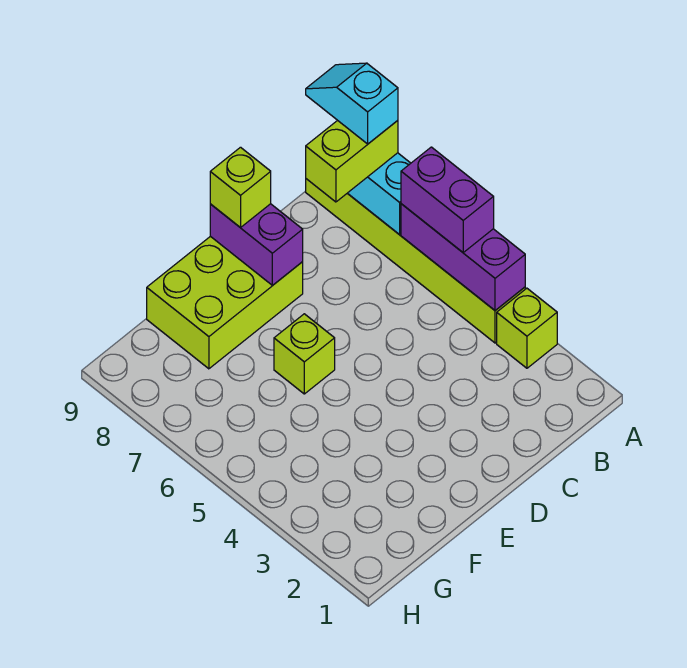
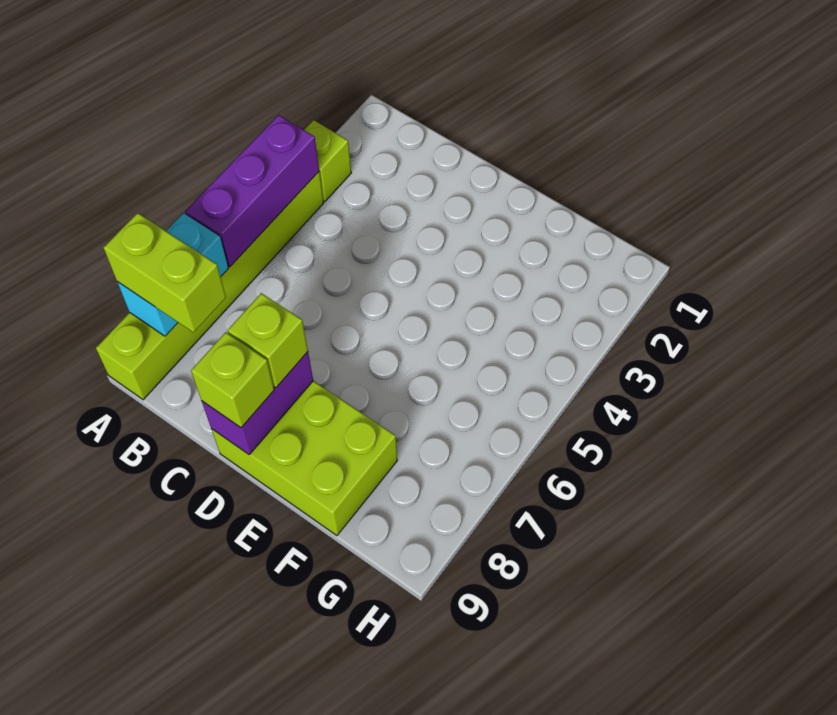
purple brick A5:A6 level 3 -> none
cyan slope A8:A9 level 4 top 8 -> none
lime brick E6 level 1 -> lime brick D8 level 3

